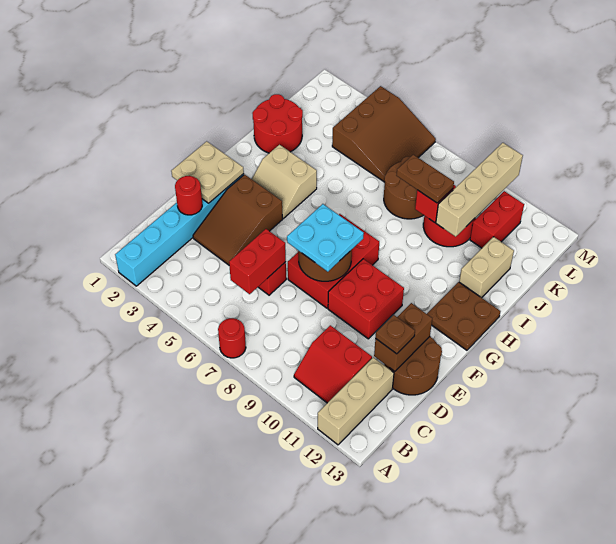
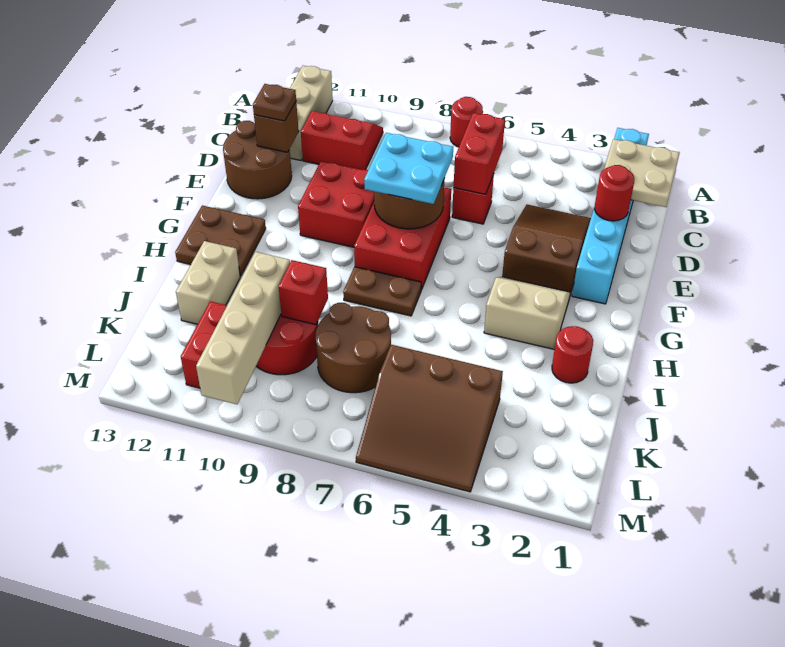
brown brick D12:E12 level 2 -> brown brick D12 level 2
tan plate E1:F2 level 2 -> tan plate B1:C2 level 2
red round brick I1:J2 level 1 -> red round brick I2 level 1
brown plate J8:J9 level 3 -> brown plate H7:H8 level 1
brown slope K4:M6 level 1 top 4 -> brown slope K4:M6 level 1 top K

